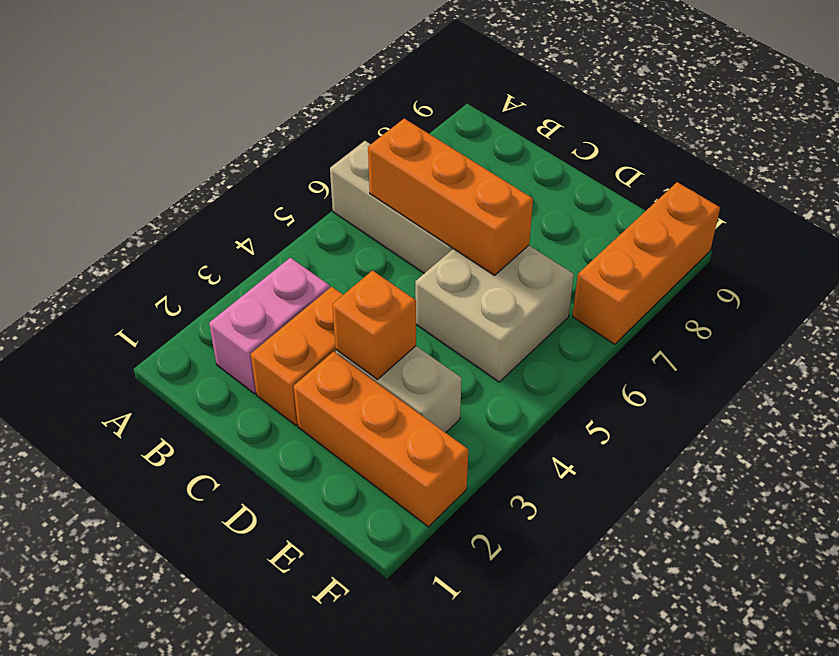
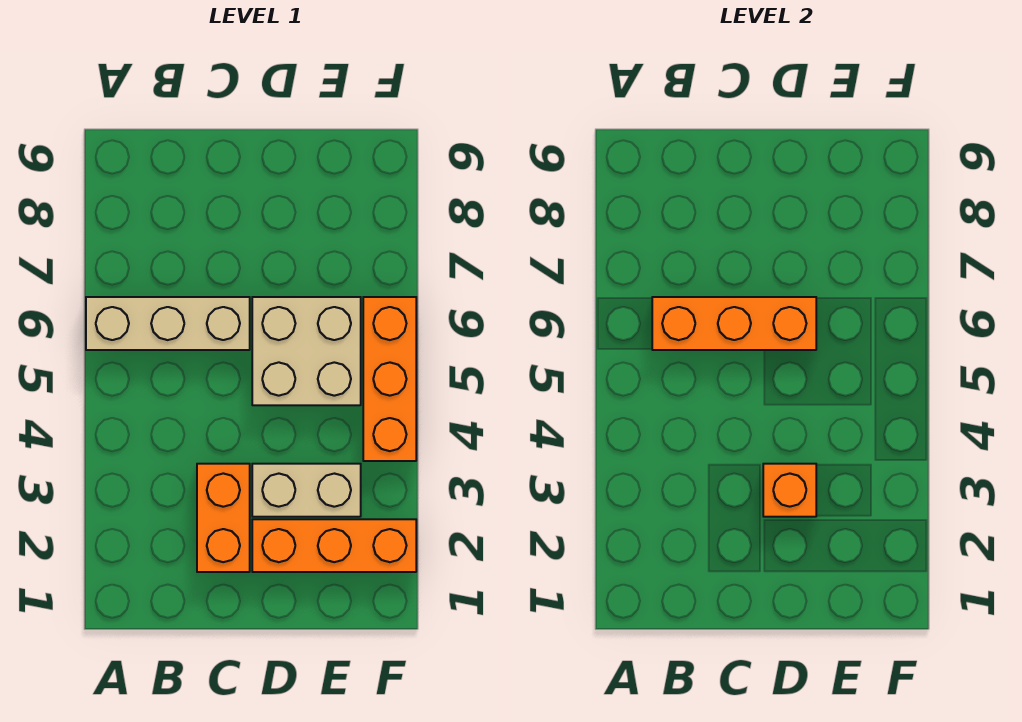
pink brick B2:B3 level 1 -> none
orange brick F7:F9 level 1 -> orange brick F4:F6 level 1

